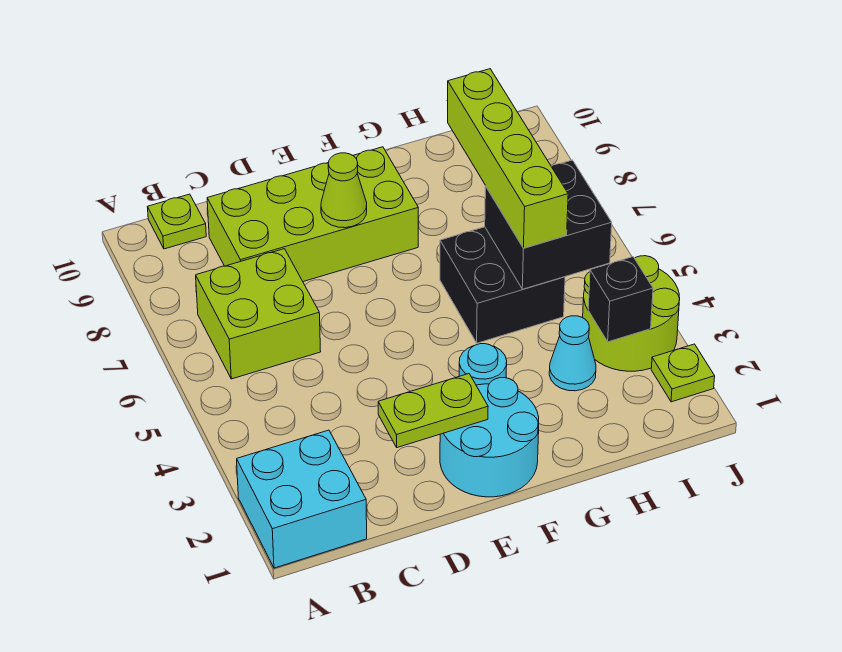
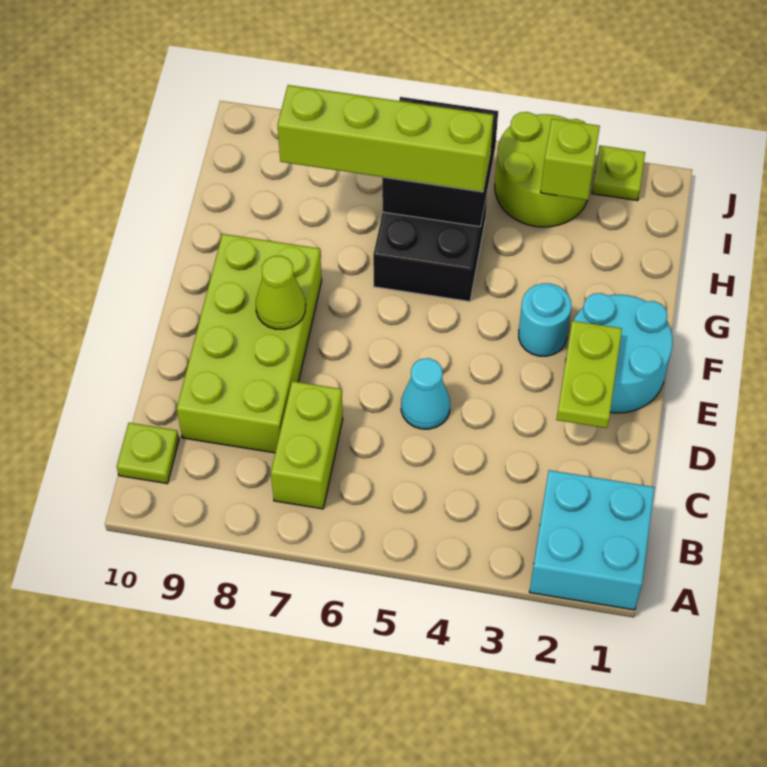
lime brick B6:C7 level 1 -> lime brick B7:C7 level 1
cyan cone H3 level 1 -> cyan cone D5 level 1
black brick I3 level 2 -> lime brick I3 level 2

